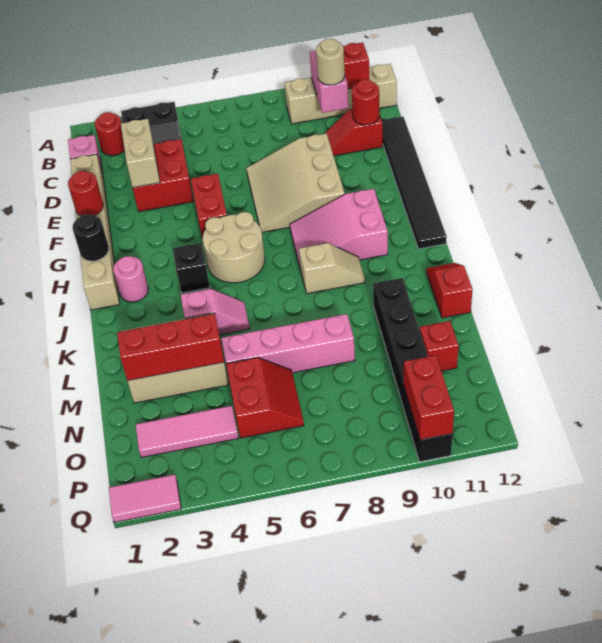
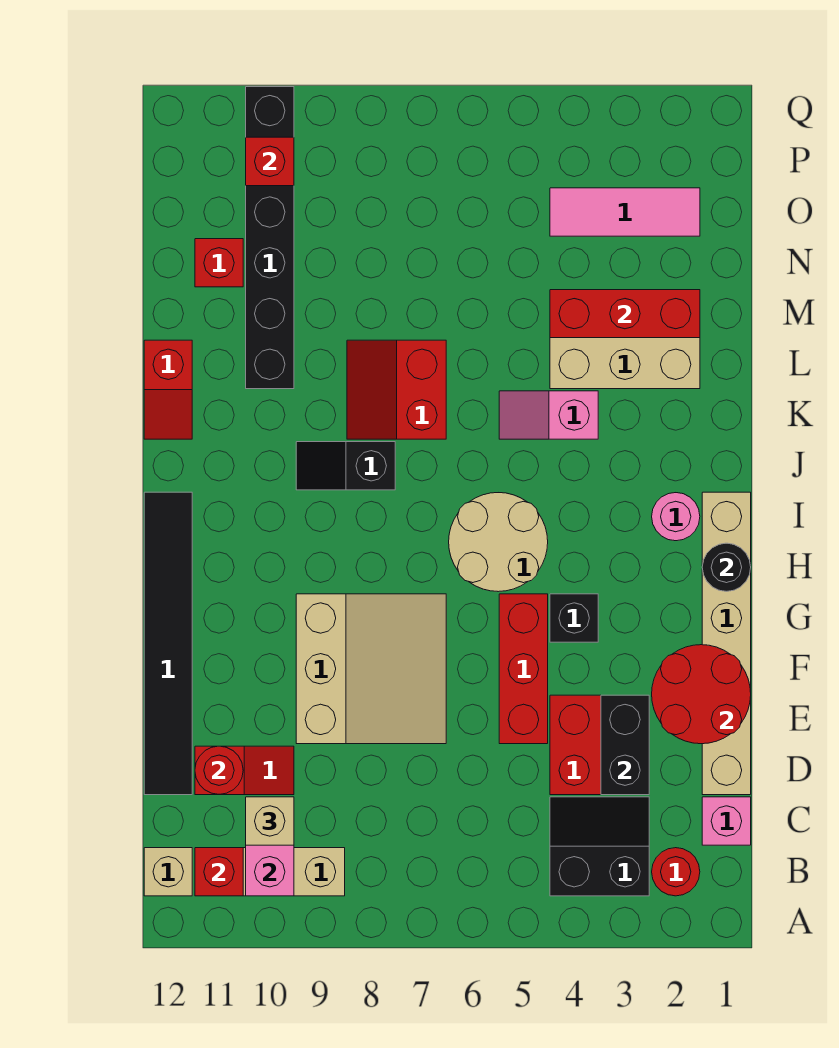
tan round brick C10 level 3 -> tan brick C10 level 3
tan brick D3:E3 level 2 -> black brick D3:E3 level 2
red round brick F1 level 2 -> red round brick E1:F2 level 2
red brick F5:G5 level 1 -> red brick E5:G5 level 1
pink slope H8:I10 level 1 top 10 -> none
black brick I4 level 1 -> black brick G4 level 1
tan slope J8:J9 level 1 top 8 -> black slope J8:J9 level 1 top 8
pink brick M5:M8 level 1 -> none
red slope N5:O6 level 1 top 5 -> red slope K7:L8 level 1 top 7
red brick P10:Q10 level 2 -> red brick P10 level 2
pink tile Q1:Q2 level 1 -> none

